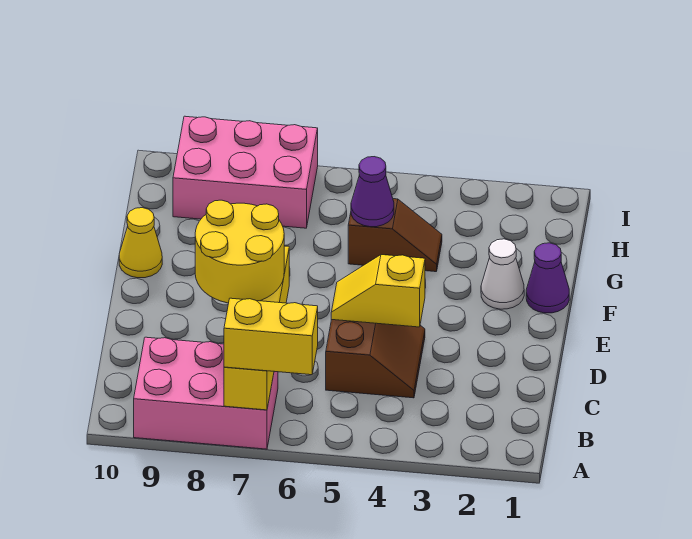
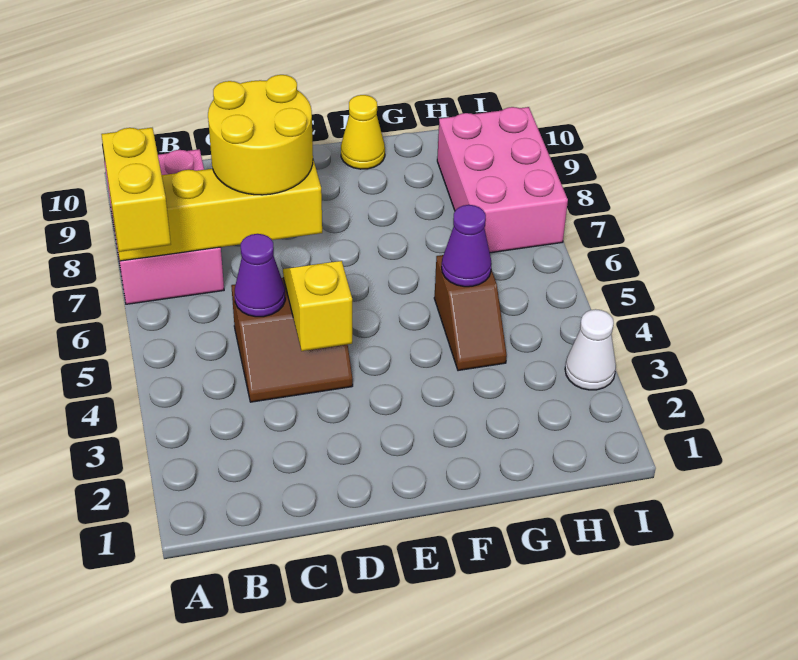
purple cone F1 level 1 -> purple cone C5 level 2
white cone F2 level 1 -> white cone I3 level 1

